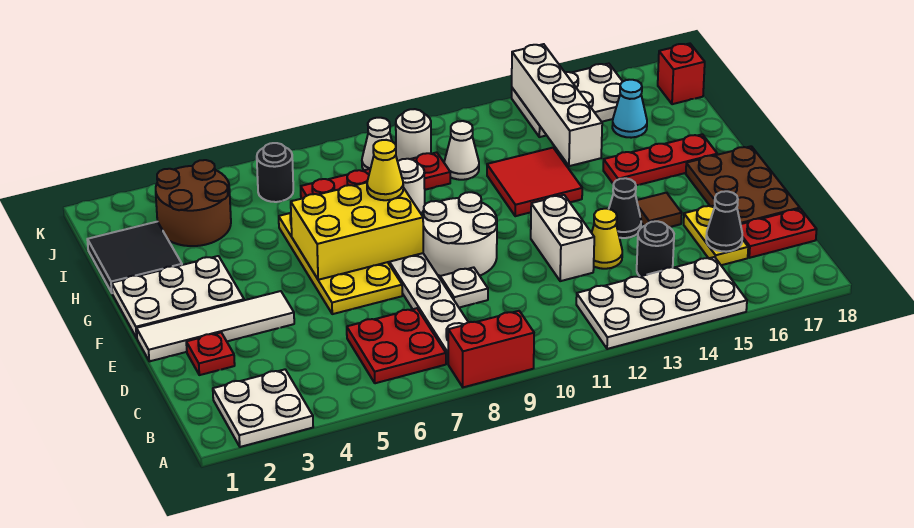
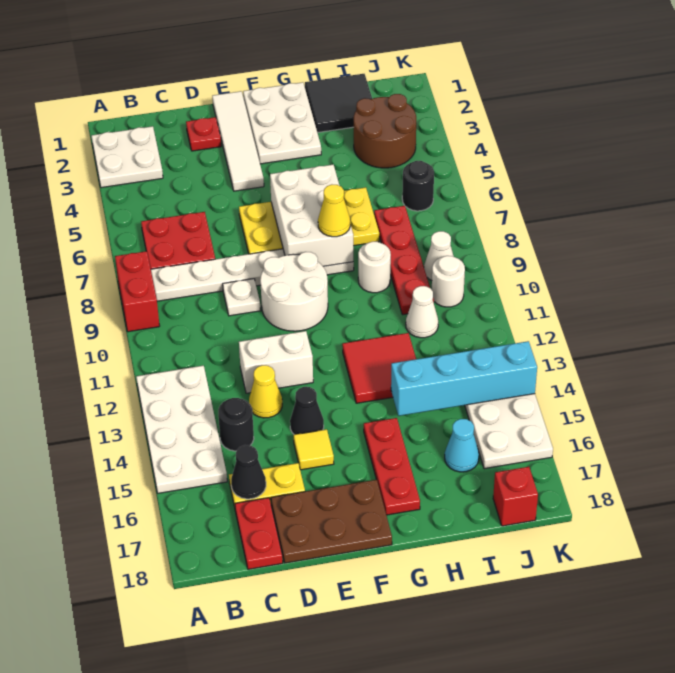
brown tile E15 level 1 -> yellow tile E15 level 1
yellow brick F6:G8 level 2 -> white brick F6:G8 level 2
white brick H14:K14 level 2 -> cyan brick H14:K14 level 2

